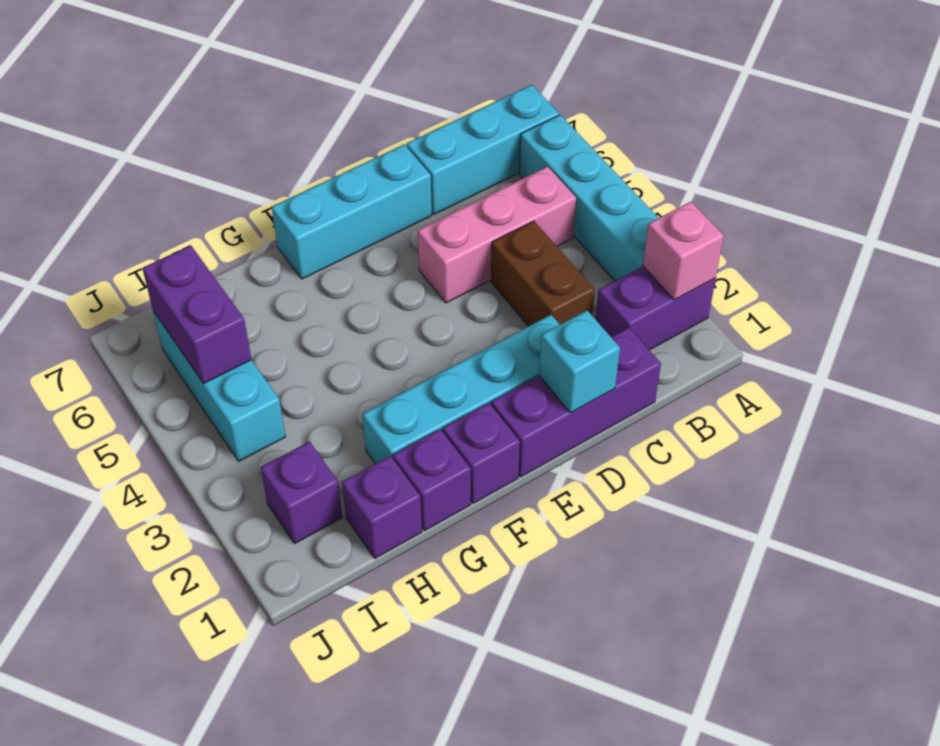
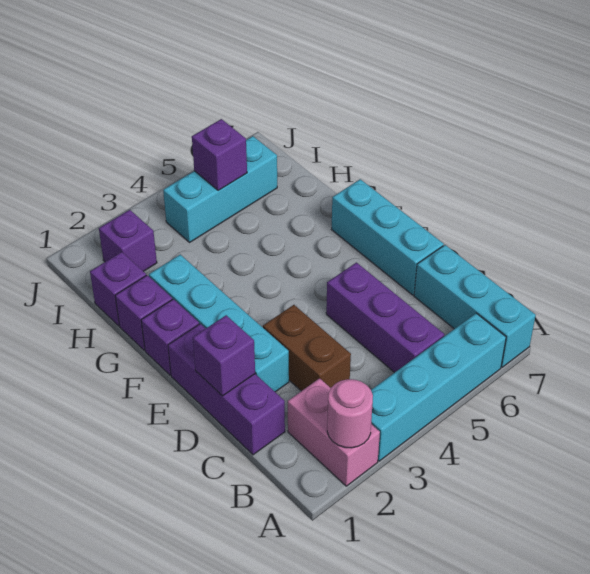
purple brick A2:B2 level 1 -> pink brick A2:B2 level 1
pink brick A2 level 2 -> pink round brick A2 level 2
pink brick B5:D5 level 1 -> purple brick B5:D5 level 1
brown brick C3:C4 level 1 -> brown brick C3:D3 level 1
cyan brick D1 level 2 -> purple brick D1 level 2
purple brick I5:I6 level 2 -> purple brick I5 level 2

